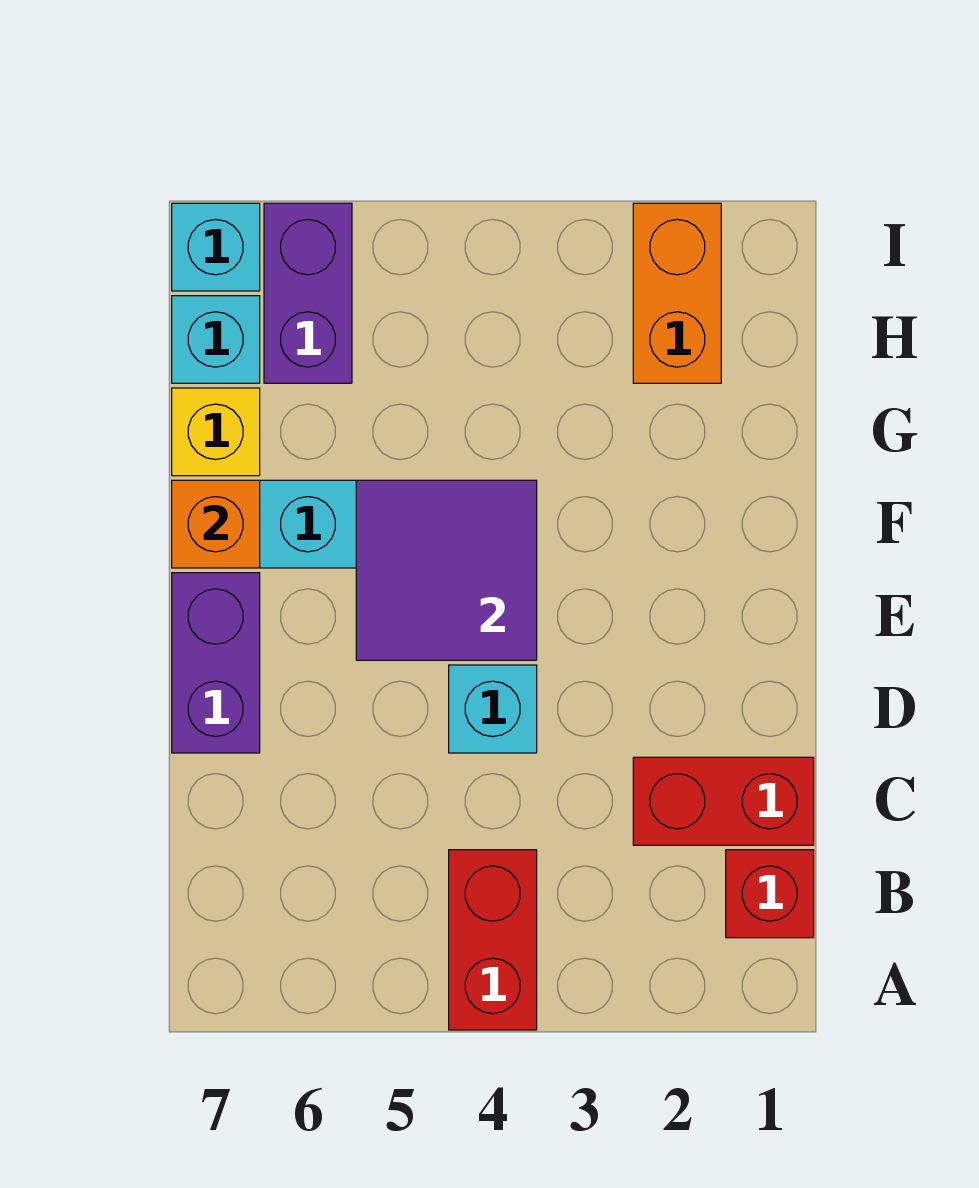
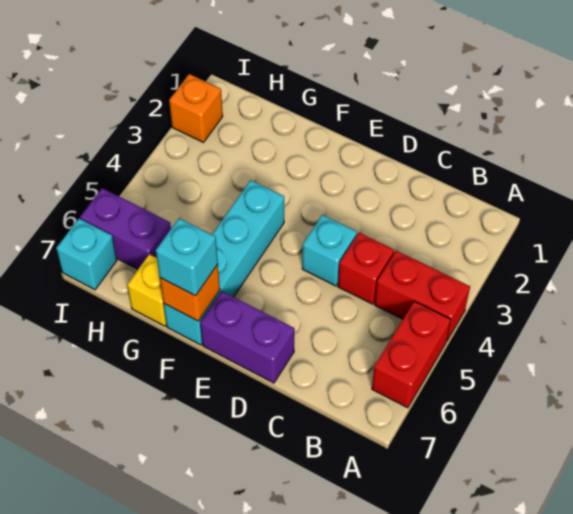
red brick B1 level 1 -> red brick C4 level 1
red brick C1:C2 level 1 -> red brick A5:A6 level 1
purple tile E4:F5 level 2 -> none
orange brick H2:I2 level 1 -> orange brick I2 level 1
cyan brick H7 level 1 -> cyan brick F7 level 3

